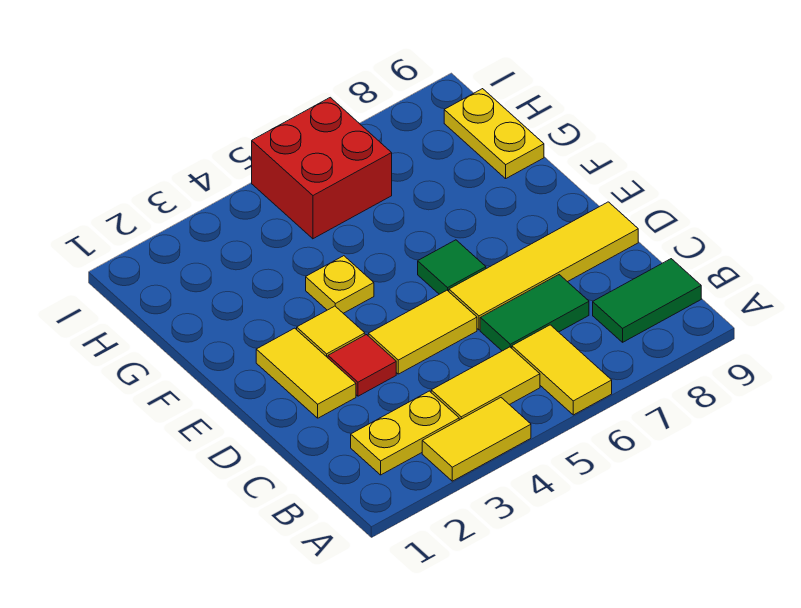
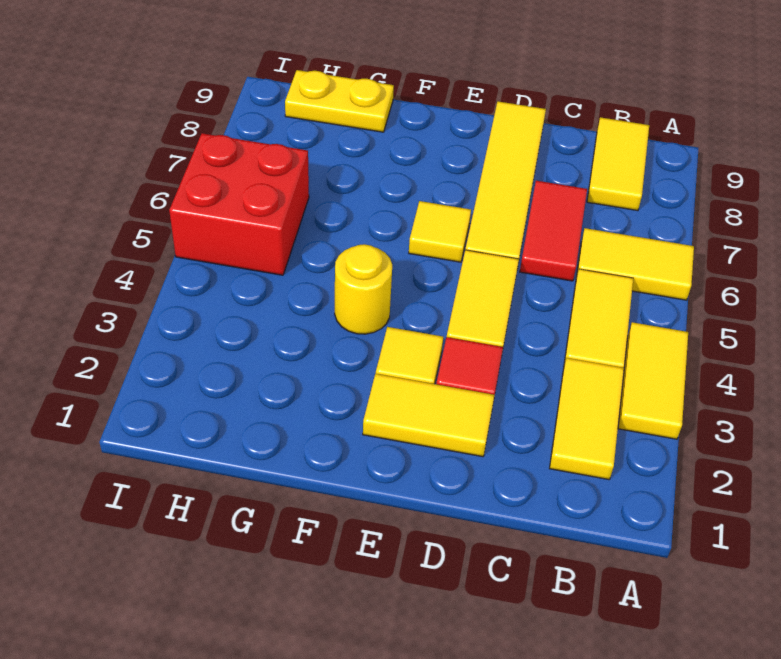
yellow plate B2:B3 level 1 -> yellow tile B2:B3 level 1
green tile B8:B9 level 1 -> yellow tile B8:B9 level 1
green tile C6:C7 level 1 -> red tile C6:C7 level 1
green tile E6 level 1 -> yellow tile E6 level 1
yellow plate F4 level 1 -> yellow round brick F4 level 1

